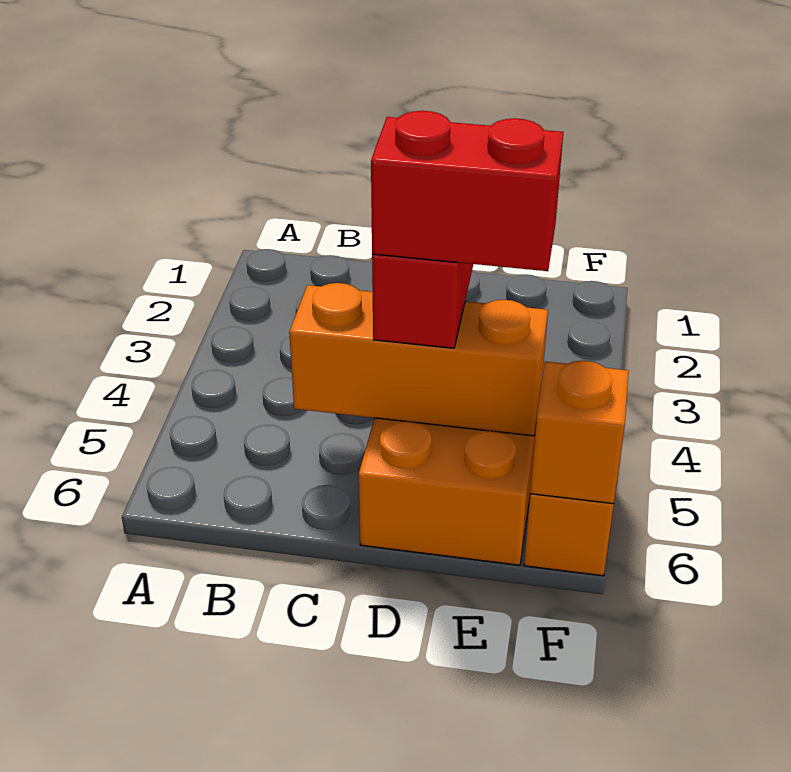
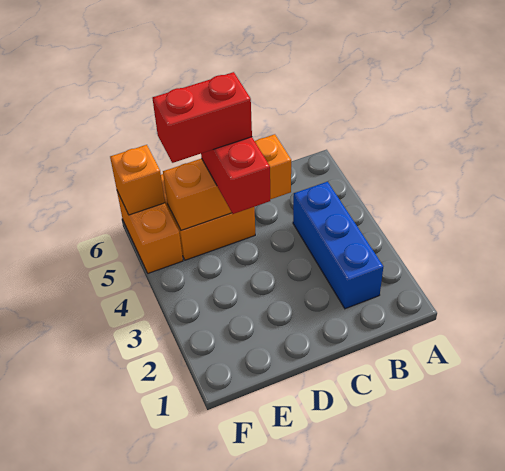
none -> blue brick B2:B4 level 1

